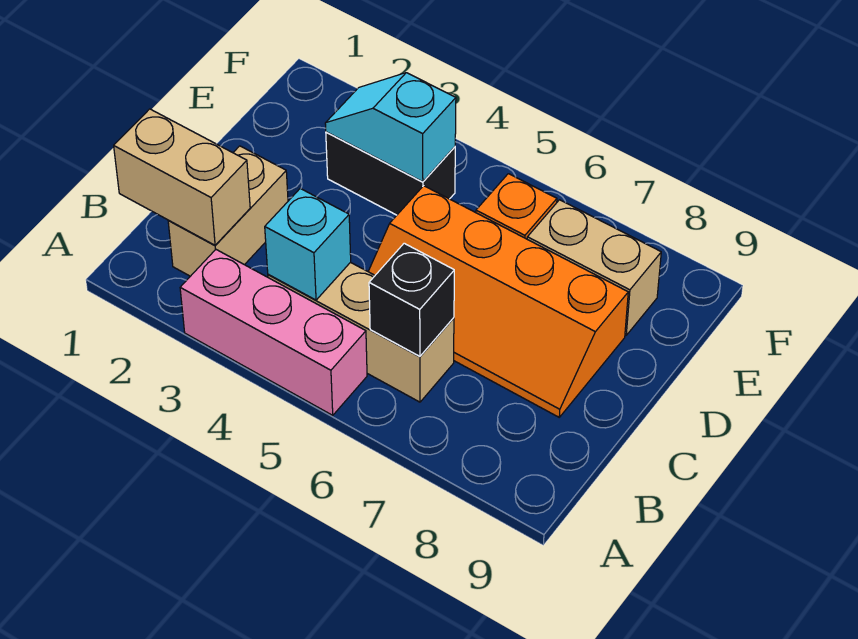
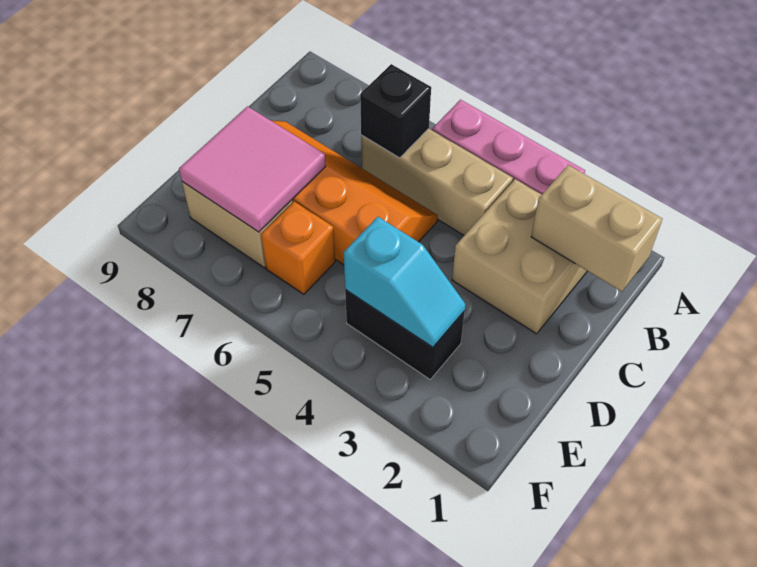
tan brick B2:C2 level 1 -> tan brick B2:C3 level 1
cyan brick B4 level 2 -> none
none -> pink tile D7:E8 level 2

